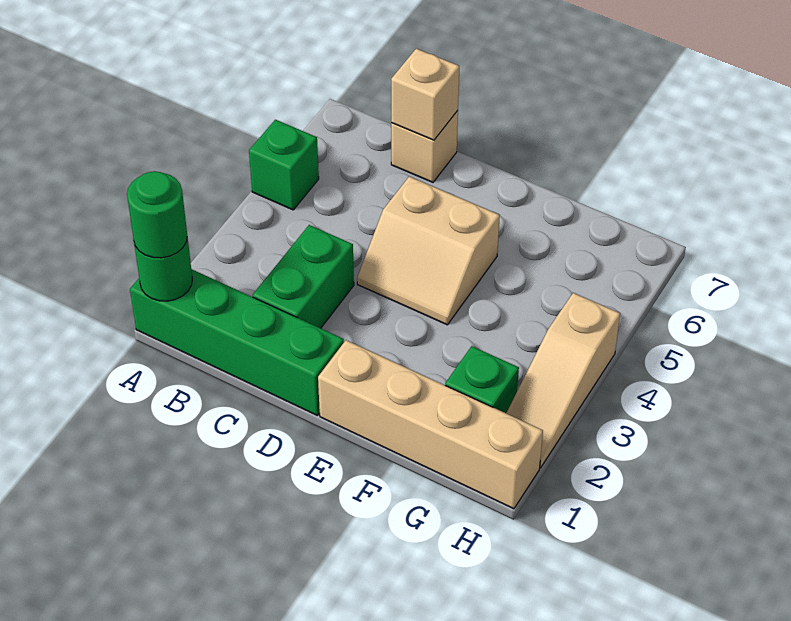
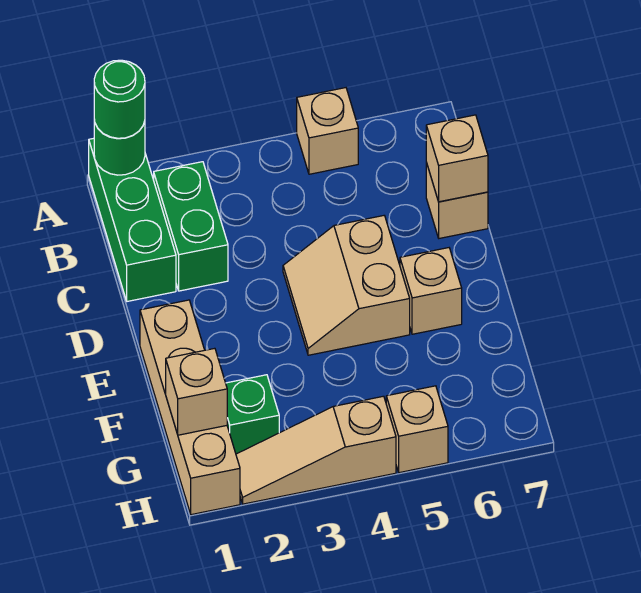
green brick A1:D1 level 1 -> green brick A1:C1 level 1
green brick A5 level 1 -> tan brick A5 level 1
green brick C2:C3 level 1 -> green brick B2:C2 level 1
none -> tan brick E6 level 1
none -> tan brick G1 level 2
none -> tan brick H5 level 1

